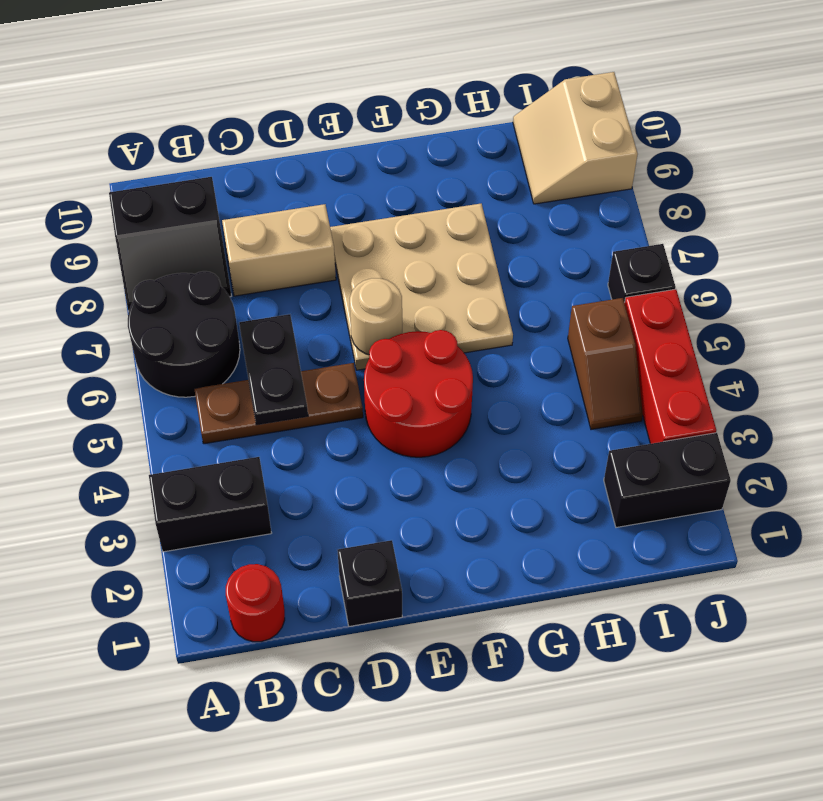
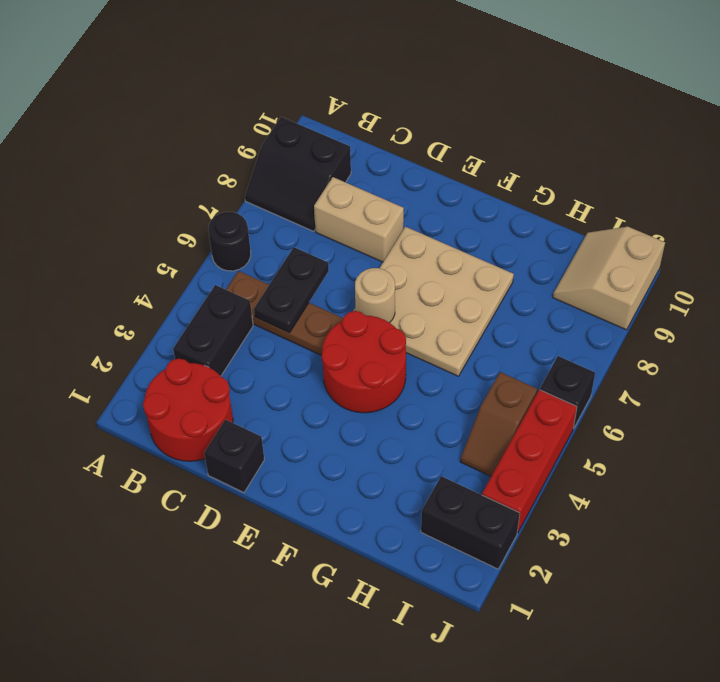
black brick A3:B3 level 1 -> black brick B3:B4 level 1
black round brick A6:B7 level 1 -> black round brick A6 level 1
red round brick B1 level 1 -> red round brick B1:C2 level 1

